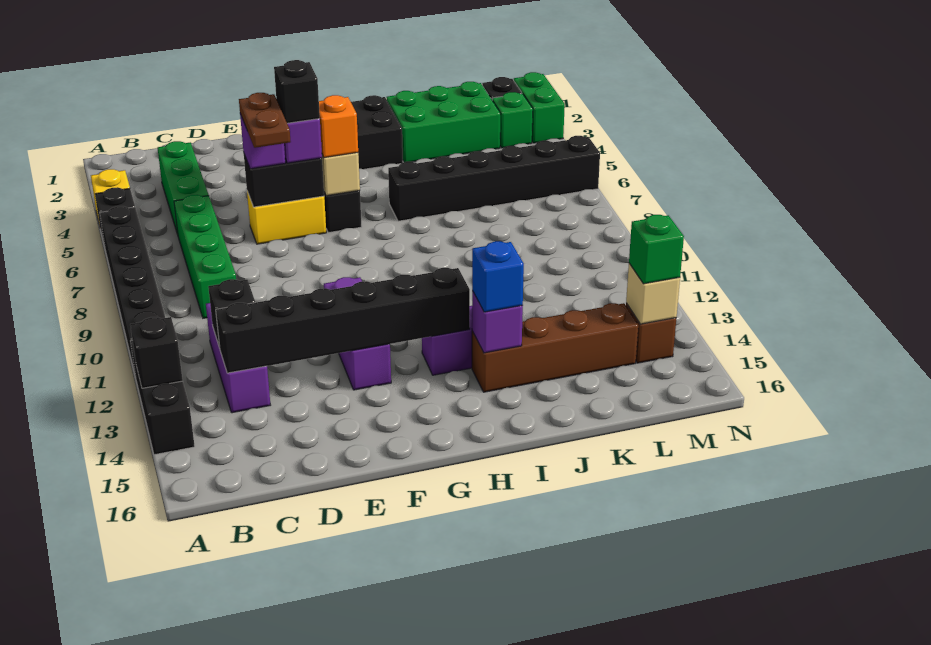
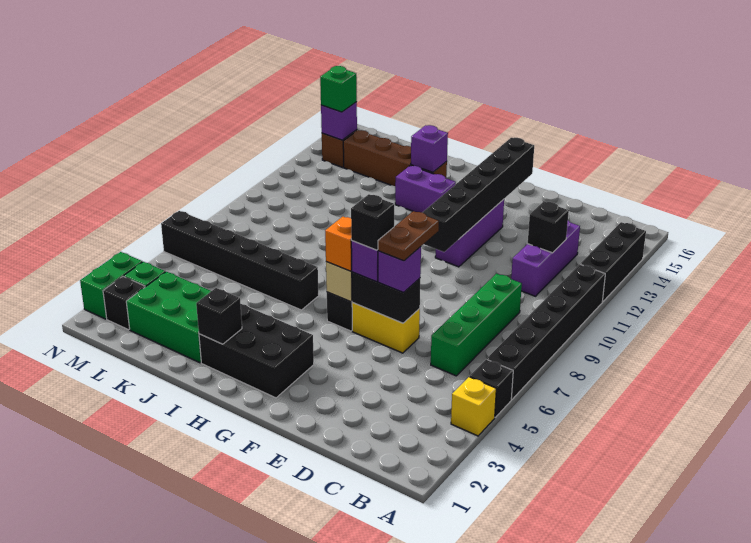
black brick A13 level 2 -> black brick I2 level 2
green brick C3:C5 level 1 -> none
black brick C13:H13 level 2 -> black brick F10:F15 level 2
blue brick I14 level 3 -> none
tan brick M14 level 2 -> purple brick M14 level 2

